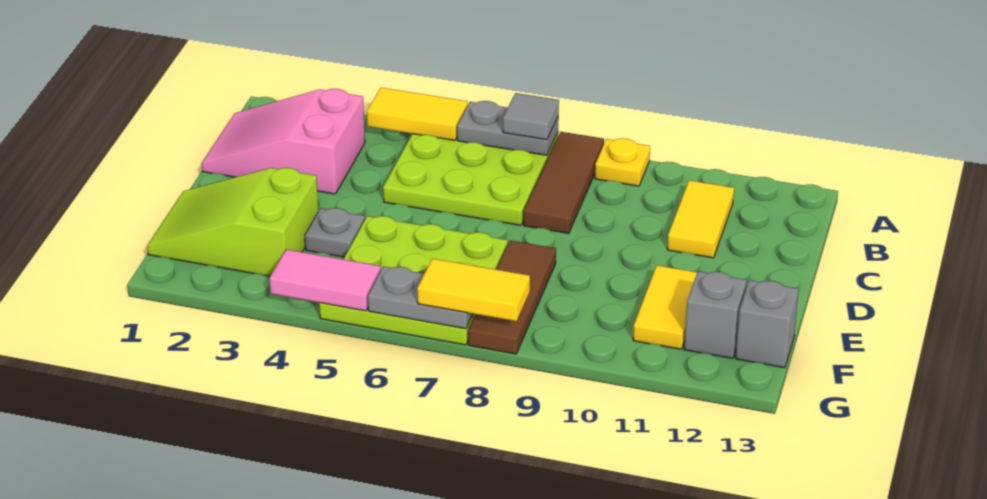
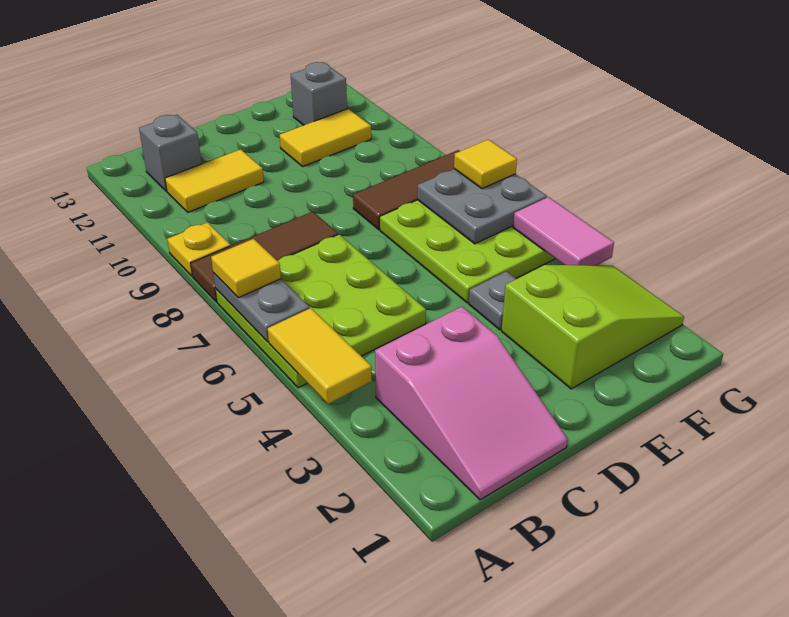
grey tile A7 level 3 -> yellow tile A7 level 3
lime slope E1:F3 level 1 top 3 -> lime slope E2:G3 level 1 top E
grey brick F13 level 1 -> grey brick B12 level 1
grey plate G6:G7 level 2 -> grey plate F6:G7 level 2
yellow tile G7:G8 level 3 -> yellow tile G7 level 3

